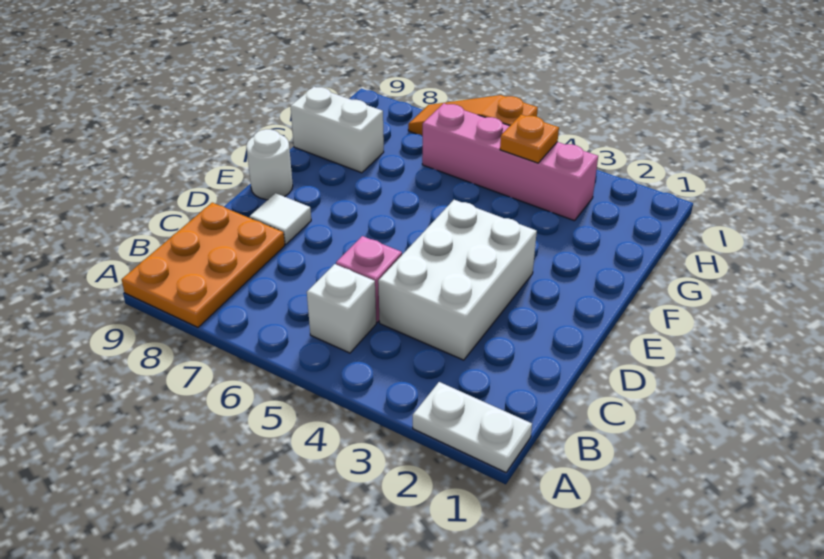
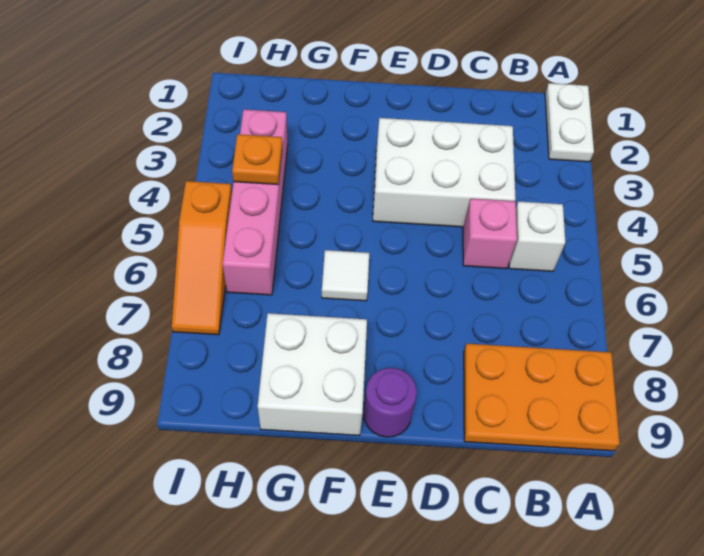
white tile D8 level 1 -> white tile F6 level 1
white round brick E9 level 1 -> purple round brick E9 level 1
white brick G8:G9 level 1 -> white brick F8:G9 level 1

